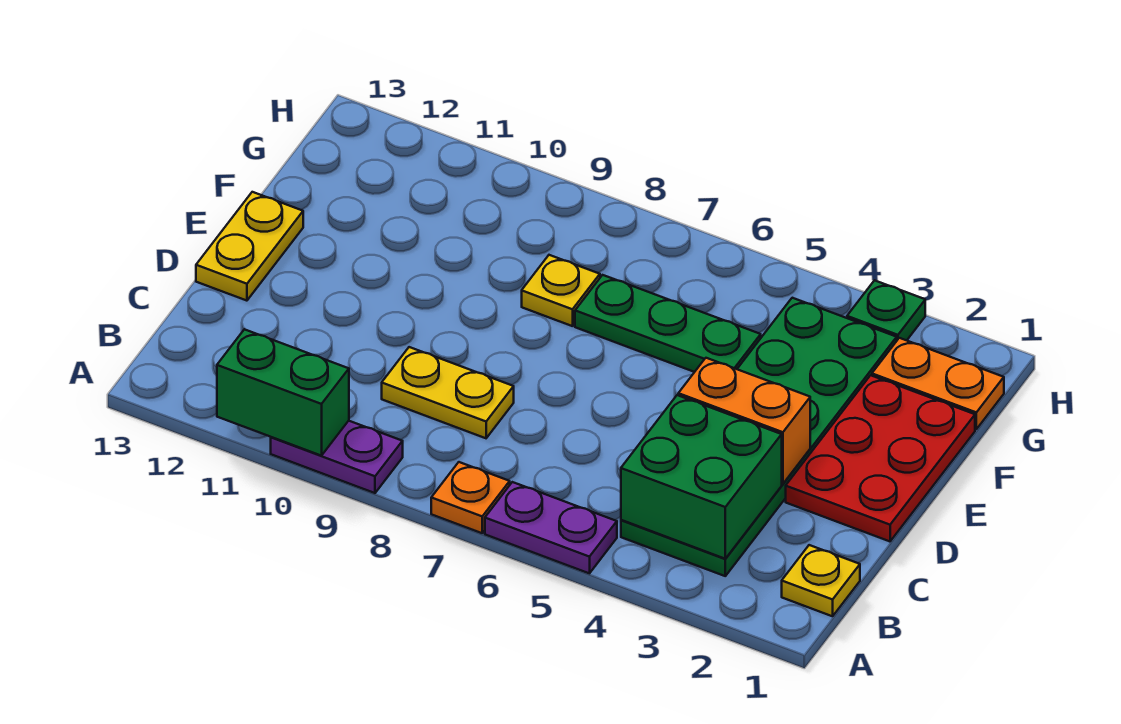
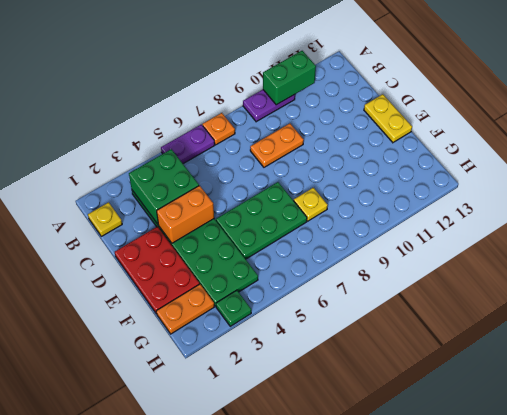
yellow plate C8:C9 level 1 -> orange plate C8:C9 level 1
green plate F5:F7 level 1 -> green plate E5:F7 level 1

